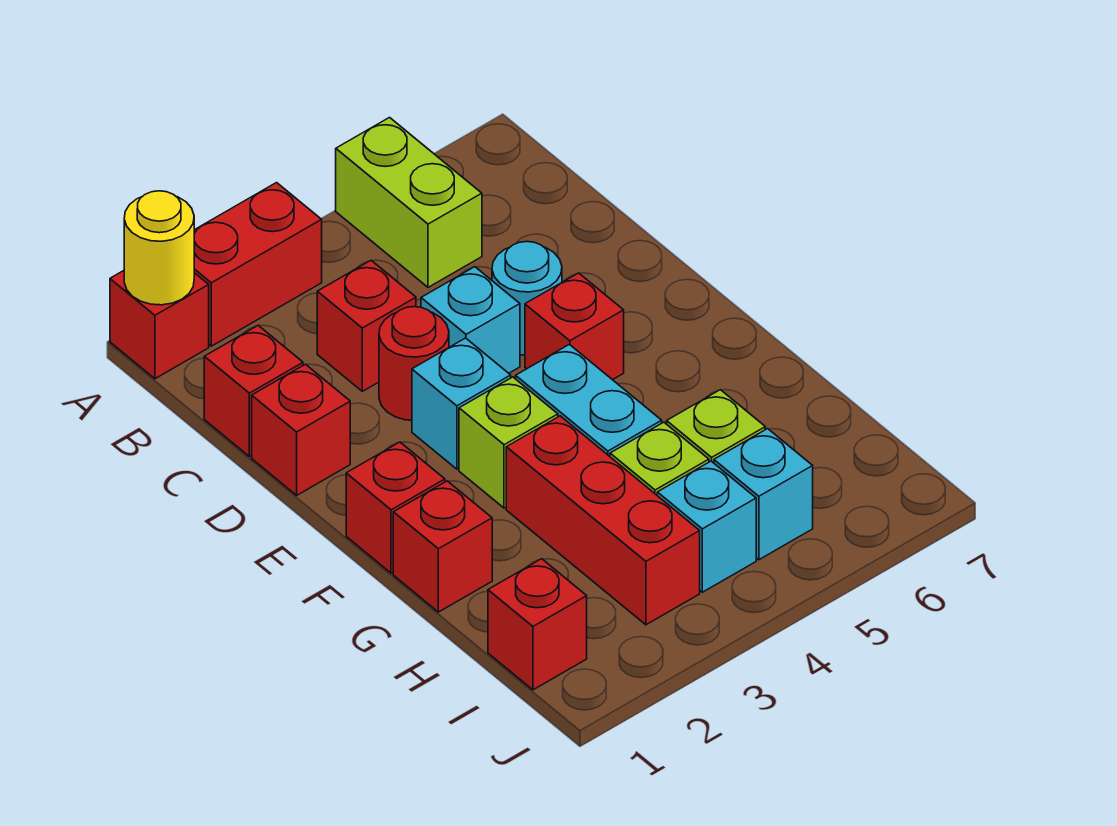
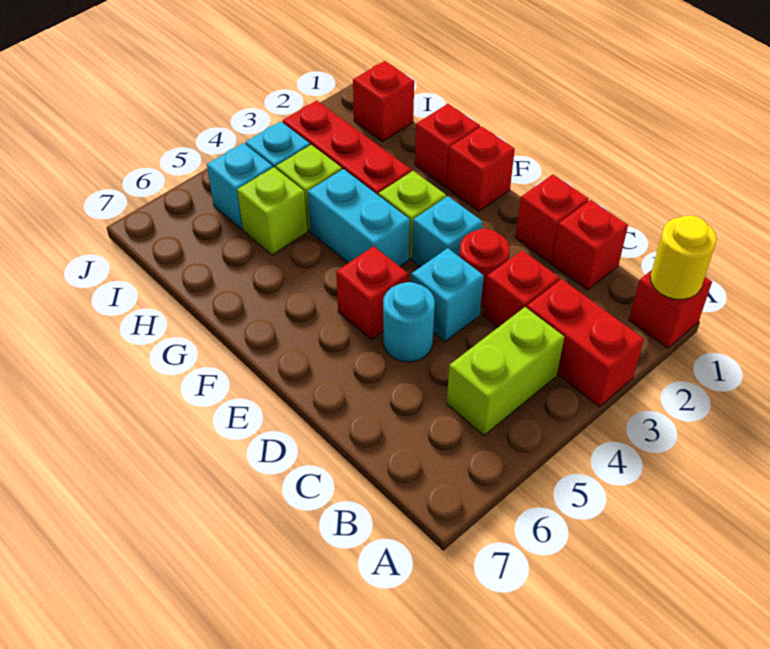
red brick A2:A3 level 1 -> red brick A3:B3 level 1
lime brick A5:B5 level 1 -> lime brick B4:B5 level 1

